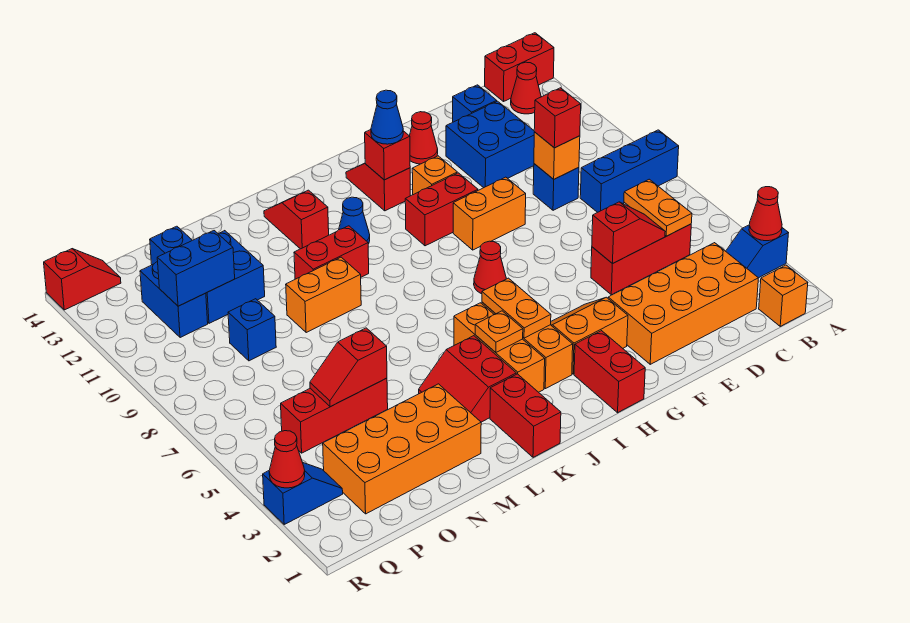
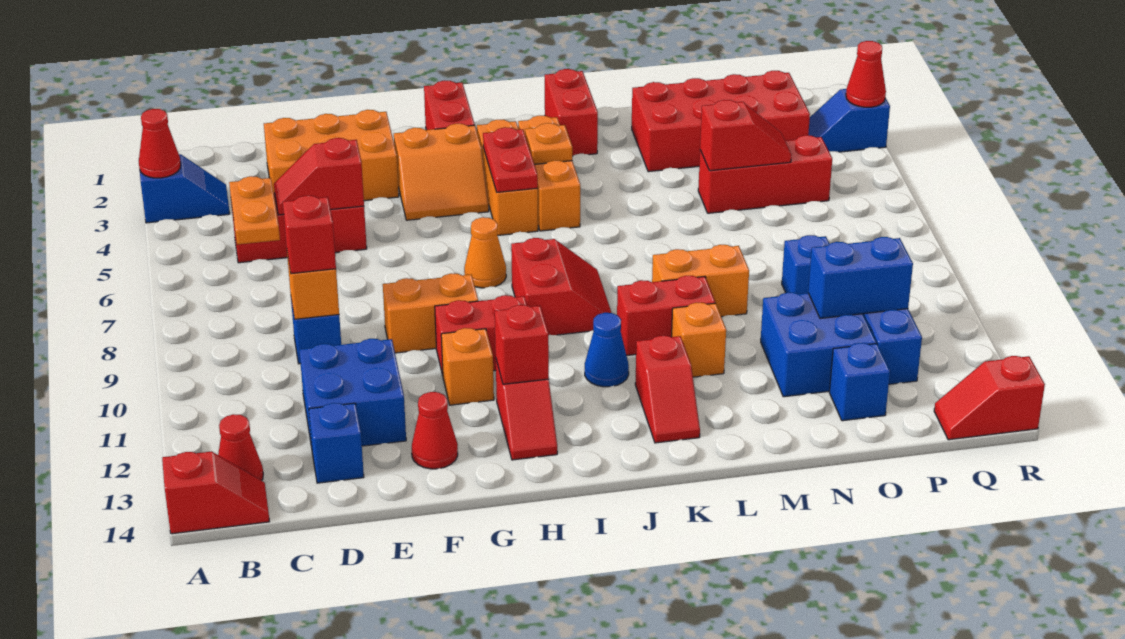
blue brick A8:C8 level 1 -> none
red brick A14:B14 level 1 -> red slope A14:B14 level 1 top A
orange brick B1 level 1 -> orange brick L11 level 1
orange brick C2:F3 level 1 -> orange brick D2:F3 level 1
red cone H7 level 1 -> orange cone H7 level 1
blue cone H12 level 3 -> none
orange plate I4:I5 level 2 -> red plate I4:I5 level 2
red slope K3:L4 level 1 top K -> red slope I8:J9 level 1 top I
orange brick M2:P3 level 1 -> red brick M2:P3 level 1

